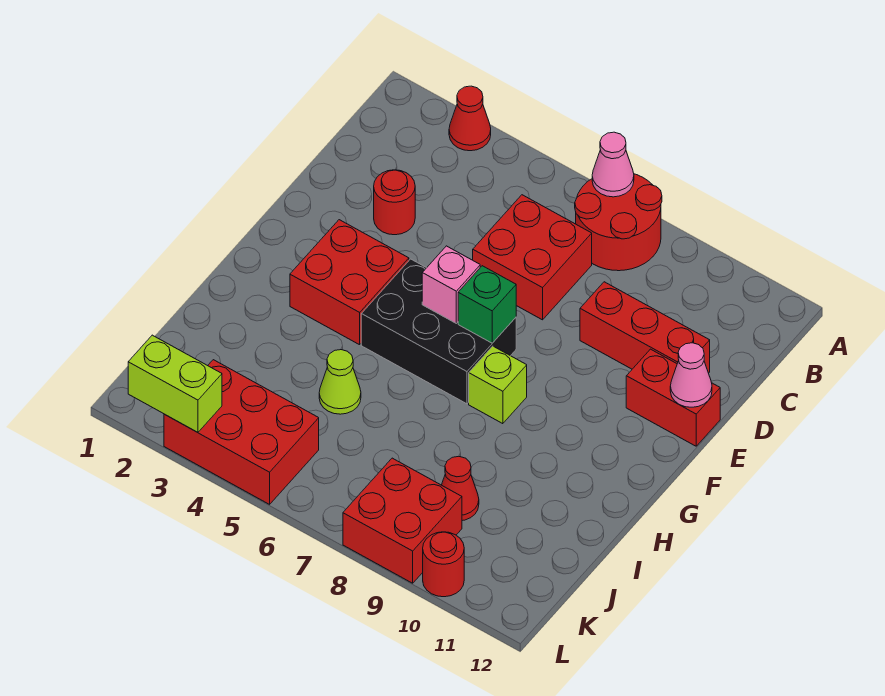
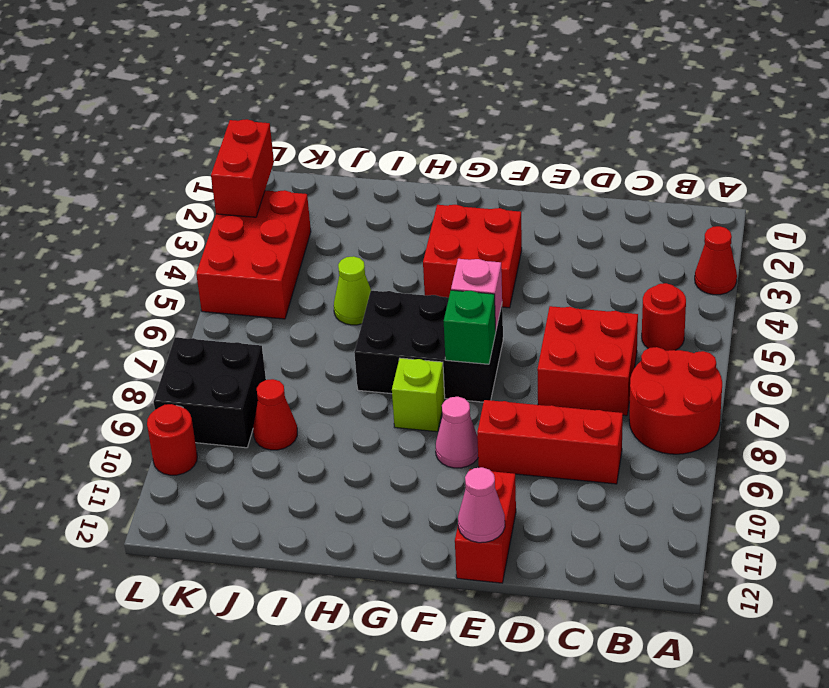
pink cone A7 level 2 -> pink cone F9 level 1
red round brick D3 level 1 -> red round brick B5 level 1
red brick D9:D11 level 1 -> red brick C9:E9 level 1
black brick F5:G7 level 1 -> black brick F6:H7 level 1
red brick K8:L9 level 1 -> black brick K8:L9 level 1
lime brick L2:L3 level 2 -> red brick L2:L3 level 2

